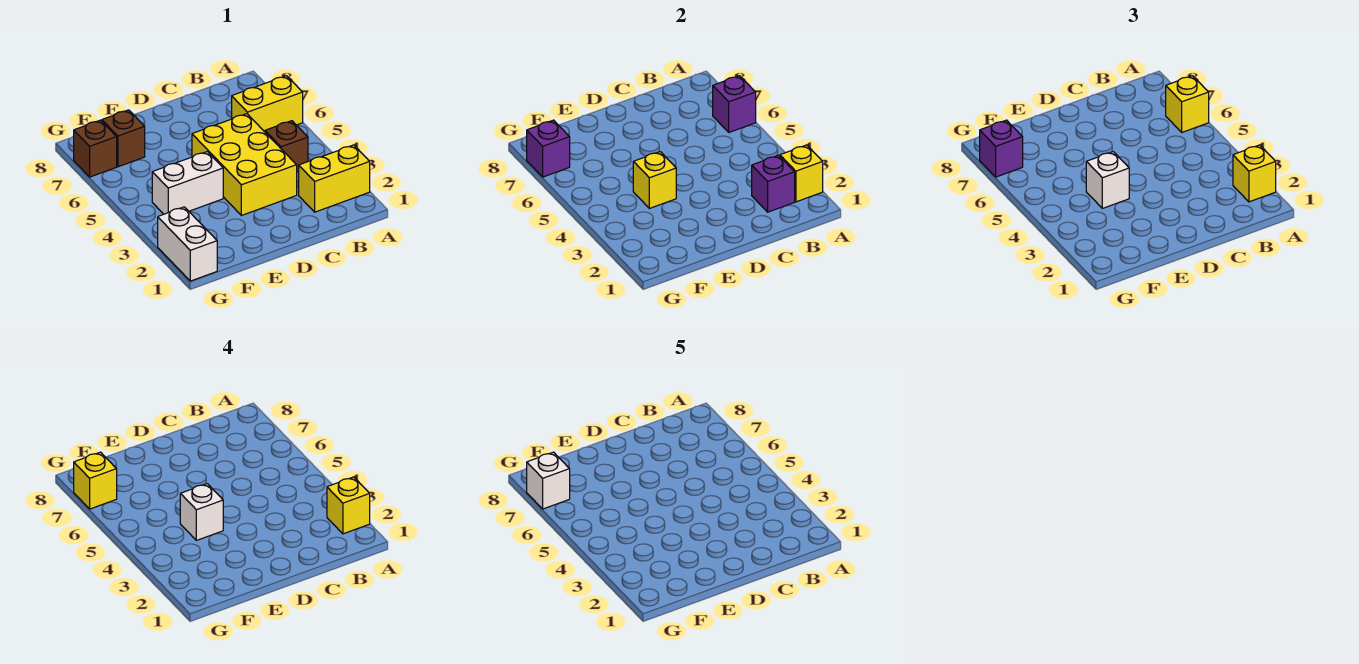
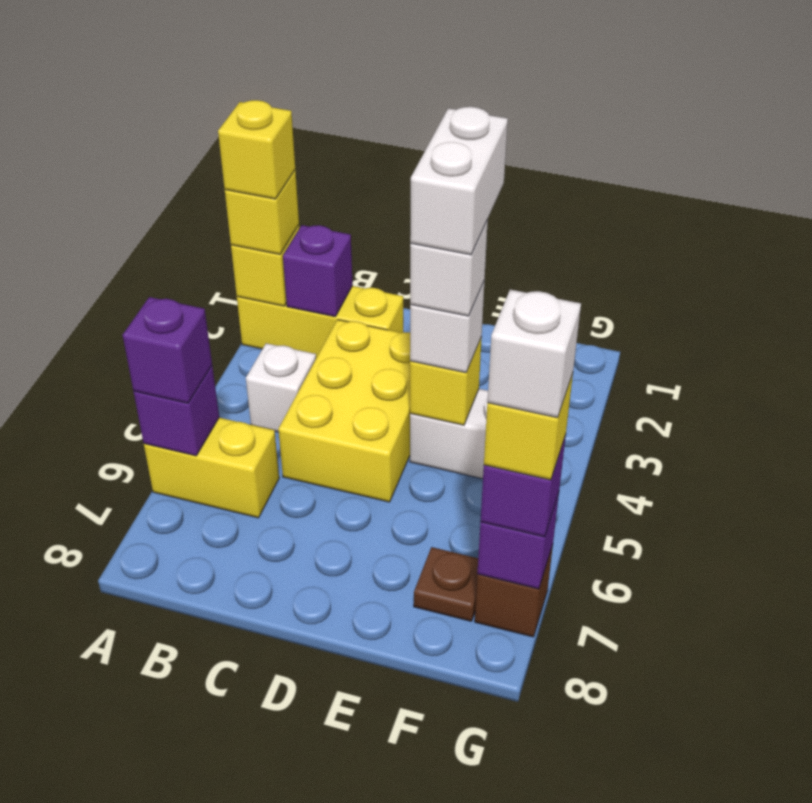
yellow brick A2:B2 level 1 -> yellow brick A2:C2 level 1
yellow brick A6 level 3 -> purple brick A6 level 3
brown brick B4 level 1 -> white brick B4 level 1
brown brick F7 level 1 -> brown plate F7 level 1
white brick G1:G2 level 1 -> white brick E3:E4 level 5

